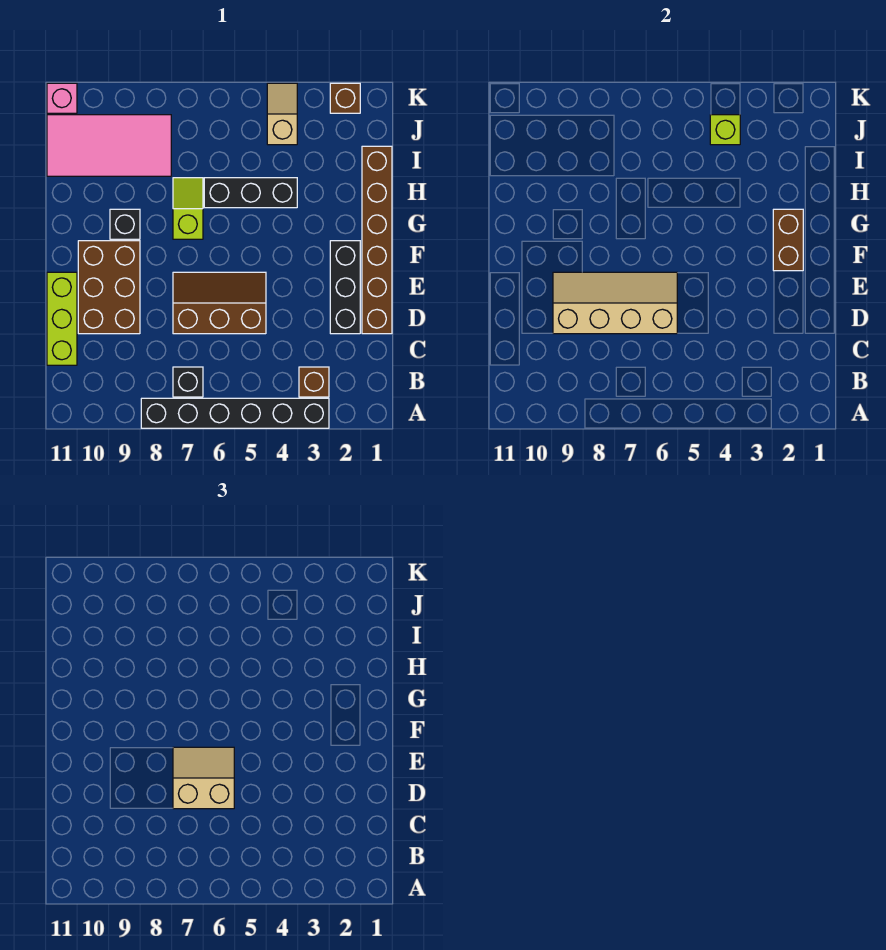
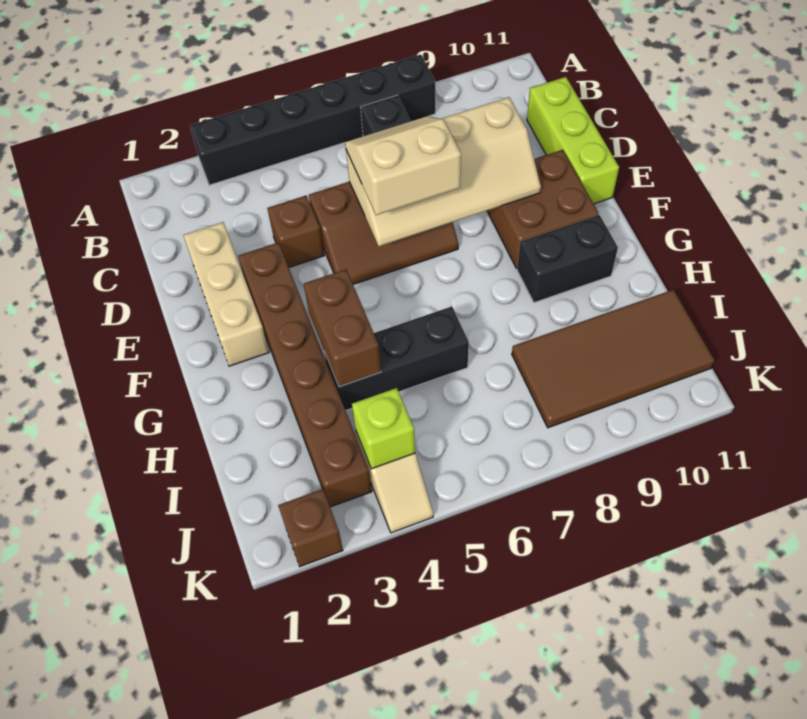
brown brick B3 level 1 -> brown brick D4 level 1
brown brick D1:I1 level 1 -> brown brick E3:J3 level 1
black brick D2:F2 level 1 -> tan brick D2:F2 level 1
tan slope D6:E7 level 3 top D -> tan slope D6:E7 level 3 top E
brown brick D9:F10 level 1 -> brown brick E9:F10 level 1
brown brick F2:G2 level 2 -> brown brick G4:H4 level 2
lime slope G7:H7 level 1 top G -> none
black brick G9 level 1 -> black brick G9:G10 level 1
pink tile I8:J11 level 1 -> brown tile I8:J11 level 1
pink brick K11 level 1 -> none

